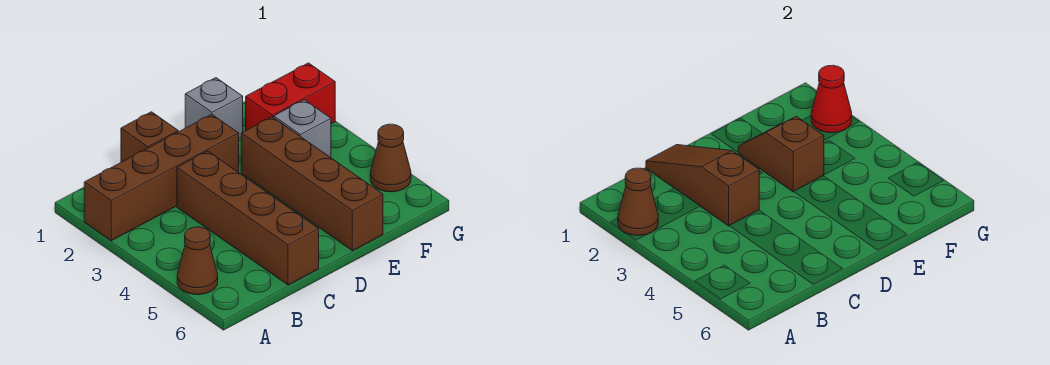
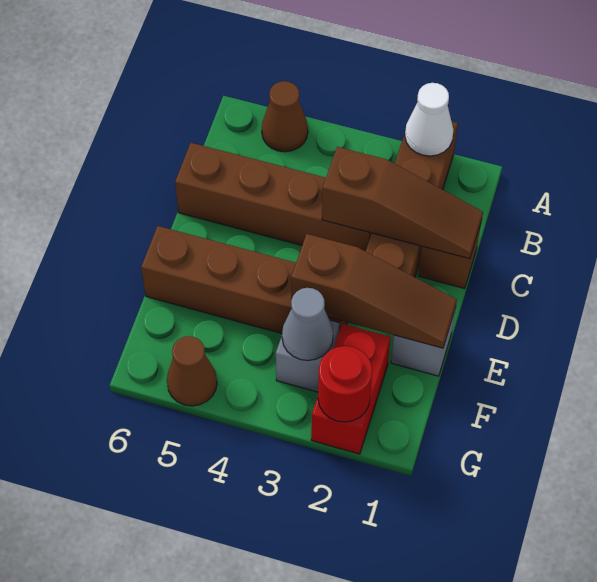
brown cone A2 level 2 -> white cone A2 level 2
brown slope E2:E3 level 2 top 3 -> brown slope E1:E3 level 2 top 3
none -> grey cone F3 level 2
red cone G2 level 2 -> red round brick G2 level 2

